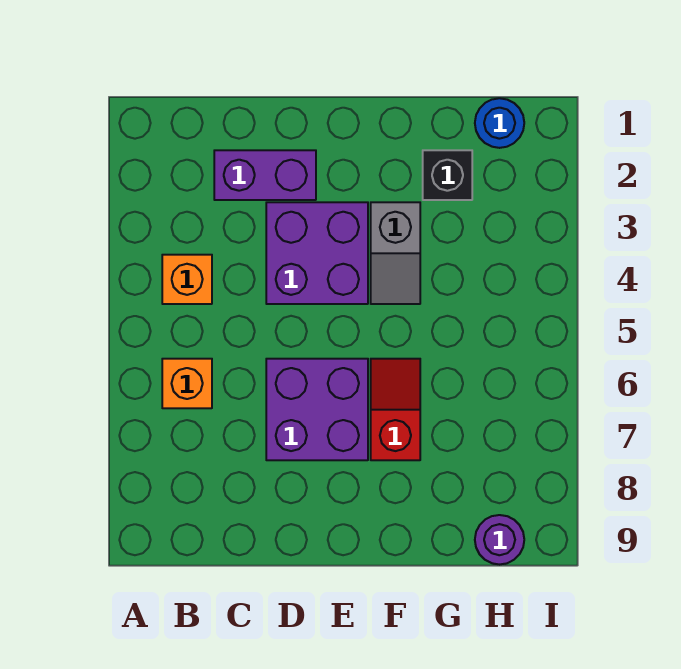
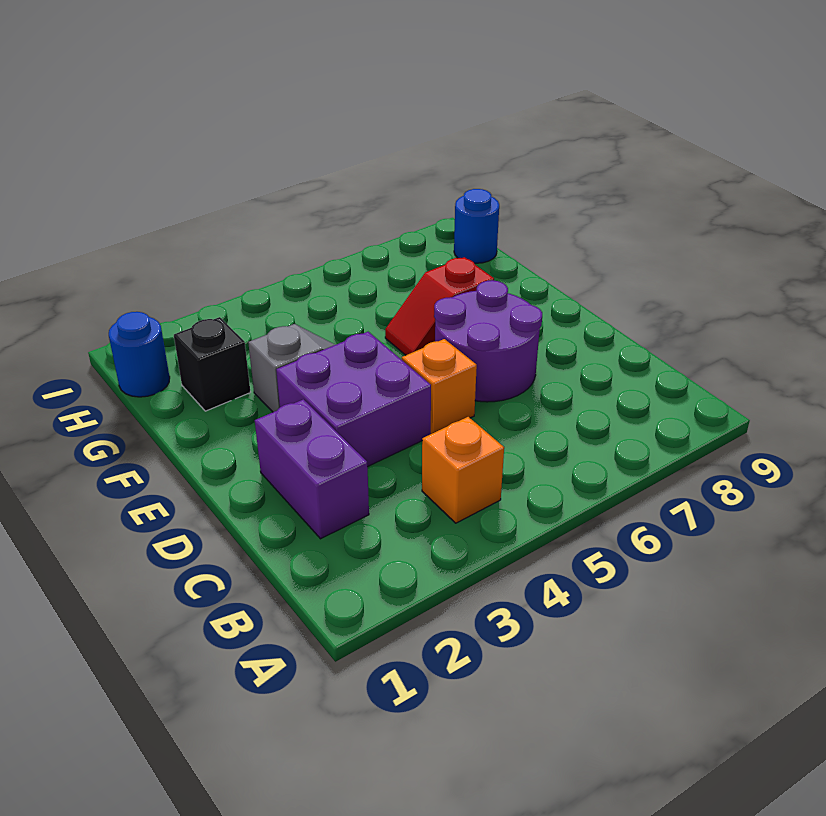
orange brick B6 level 1 -> orange brick D5 level 1
purple brick D6:E7 level 1 -> purple round brick D6:E7 level 1
purple round brick H9 level 1 -> blue round brick H9 level 1

